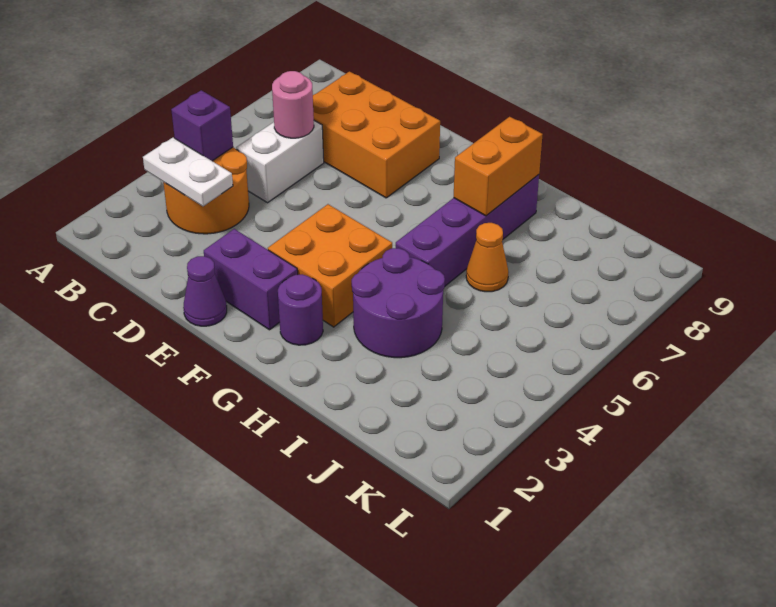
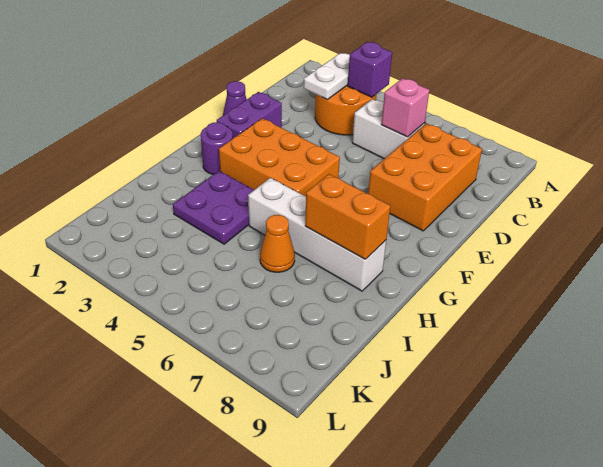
pink round brick C6 level 2 -> pink brick C6 level 2
orange brick F3:G4 level 1 -> orange brick F3:G5 level 1
purple round brick H3:I4 level 1 -> purple plate H3:I4 level 1
purple brick H5:H8 level 1 -> white brick H5:H8 level 1

